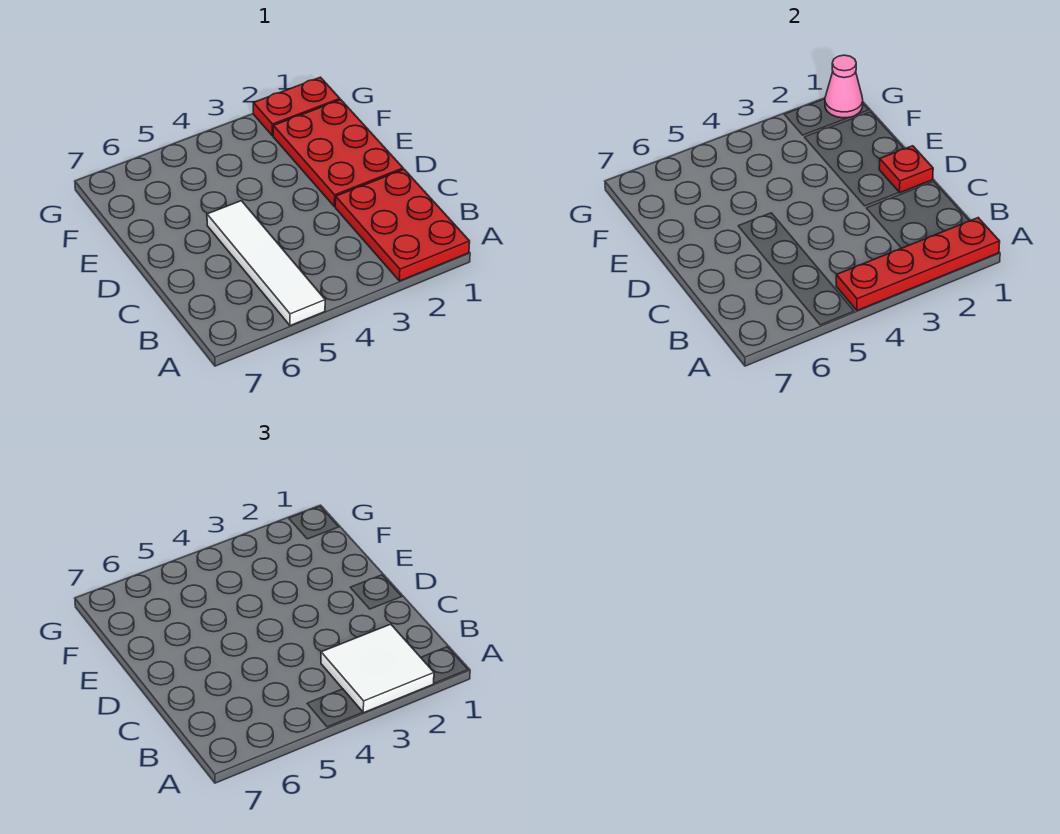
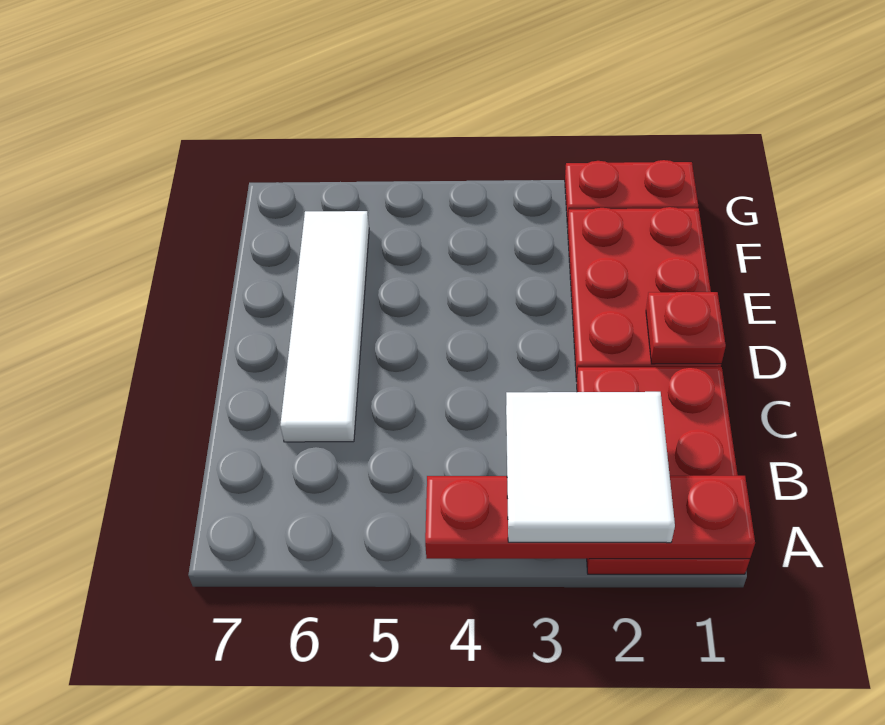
white tile A5:D5 level 1 -> white tile C6:F6 level 1
pink cone G1 level 2 -> none

